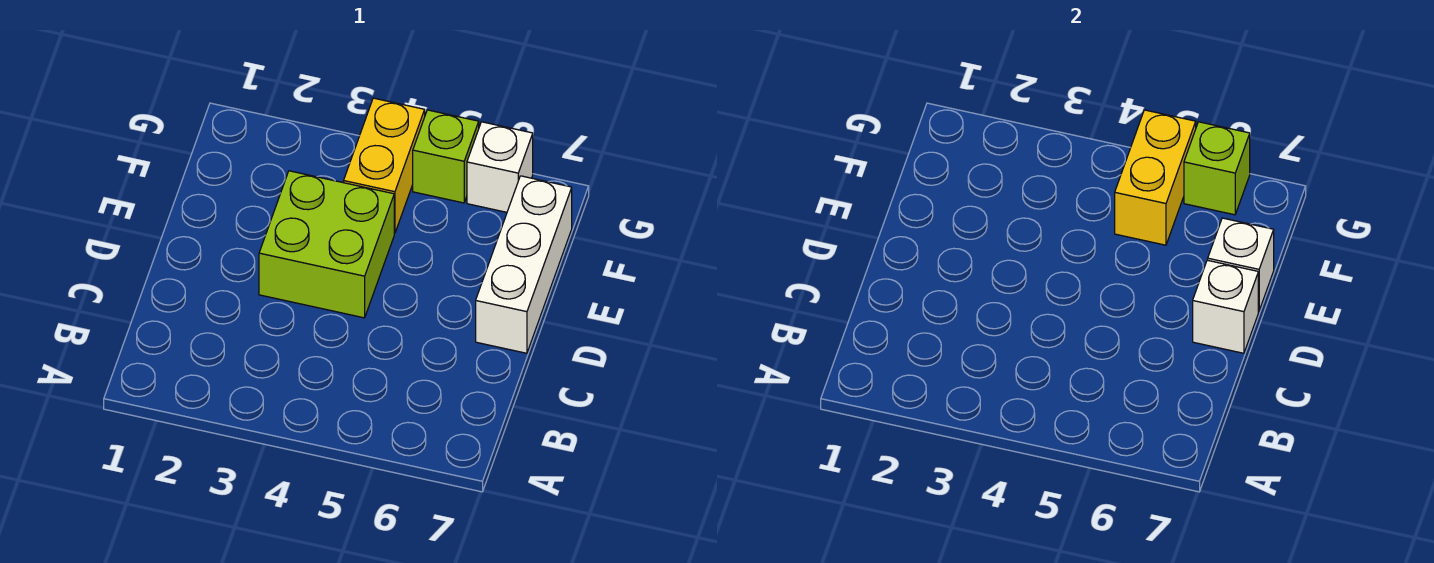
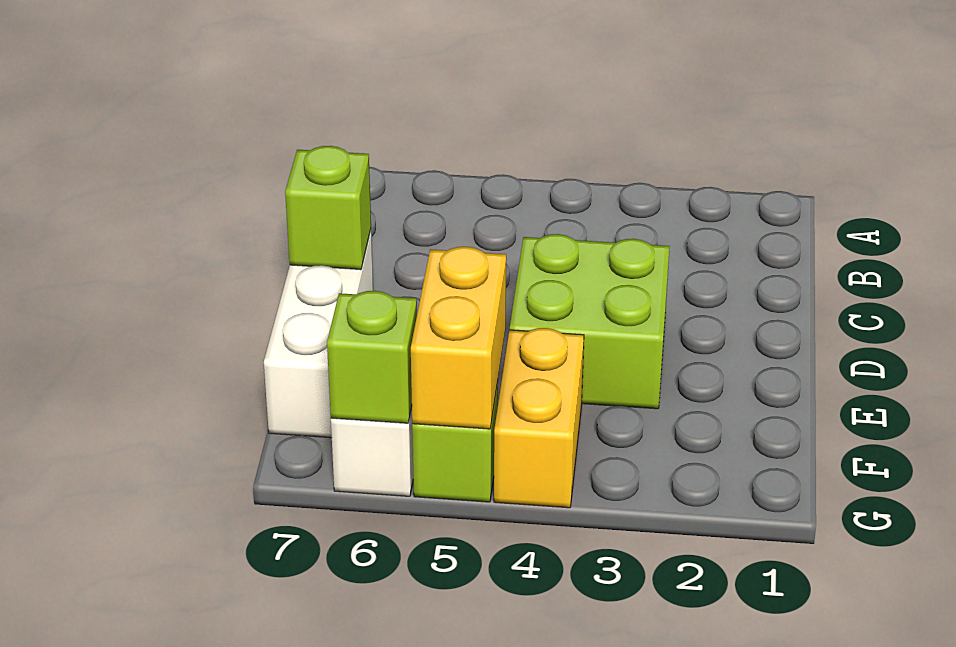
white brick D7 level 2 -> lime brick D7 level 2
white brick E7 level 2 -> none

